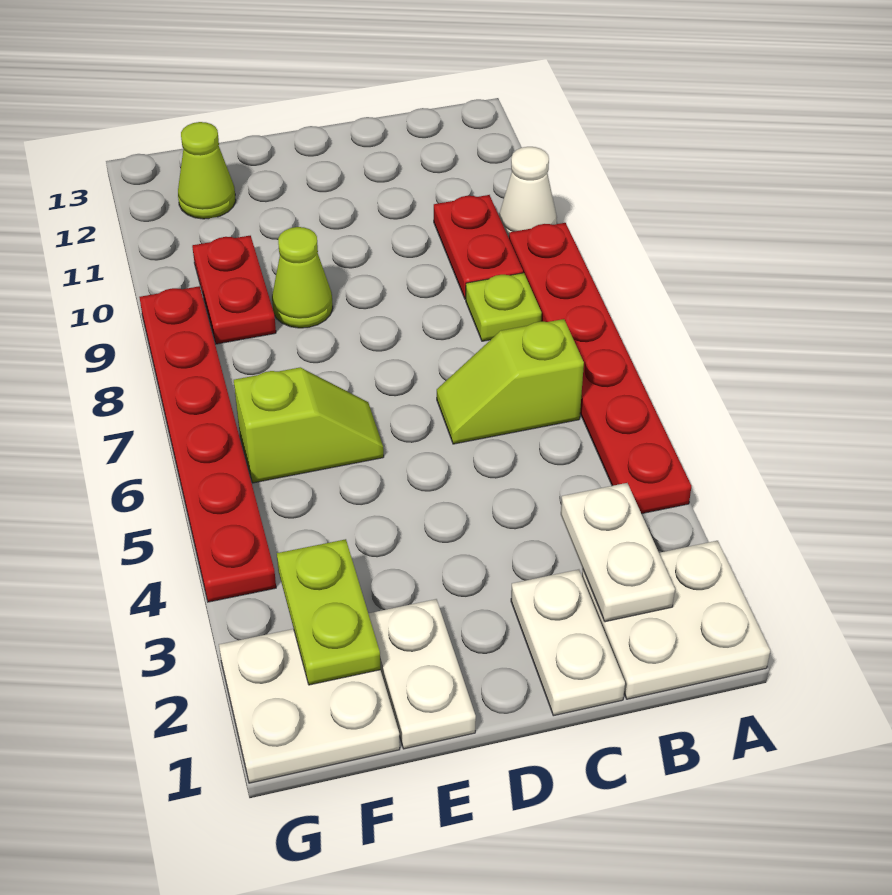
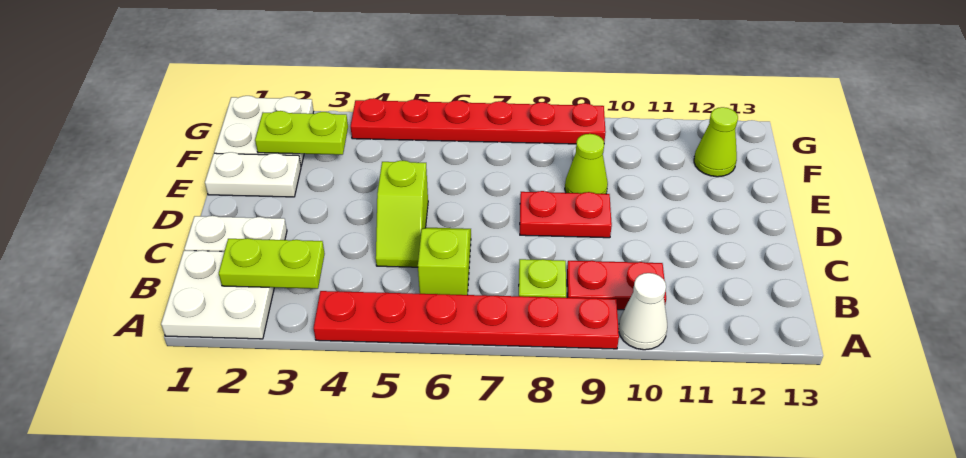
white plate B2:B3 level 2 -> lime plate B2:B3 level 2
lime slope E6:F6 level 1 top F -> lime slope C5:D5 level 1 top D
red plate F9:F10 level 1 -> red plate D8:D9 level 1

